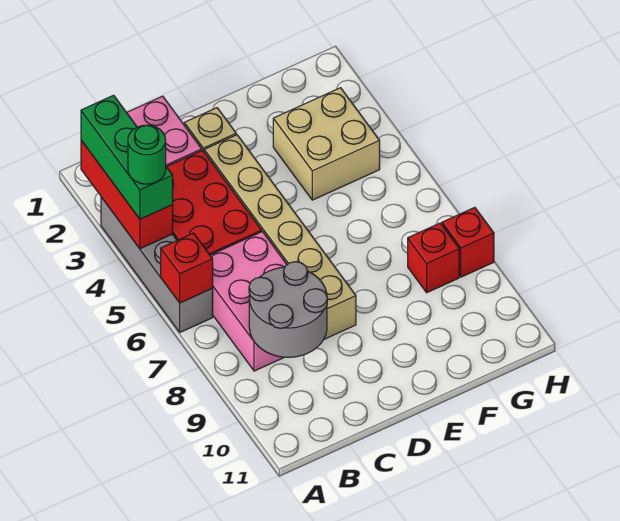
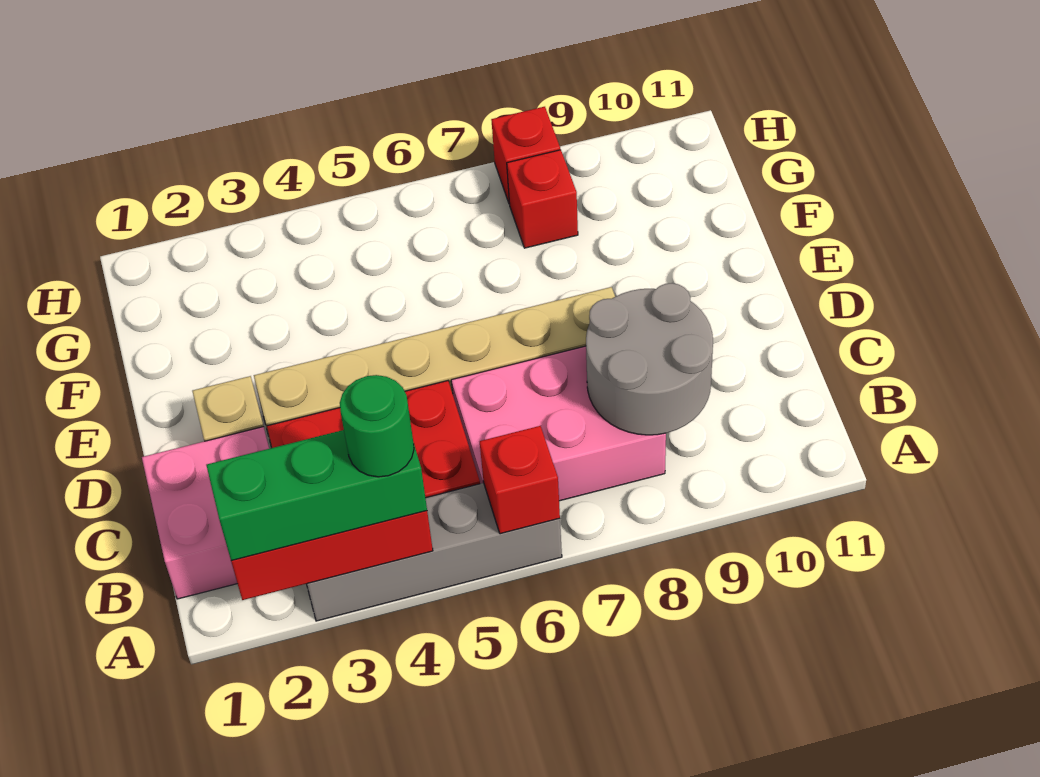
tan brick F3:G4 level 1 -> none

